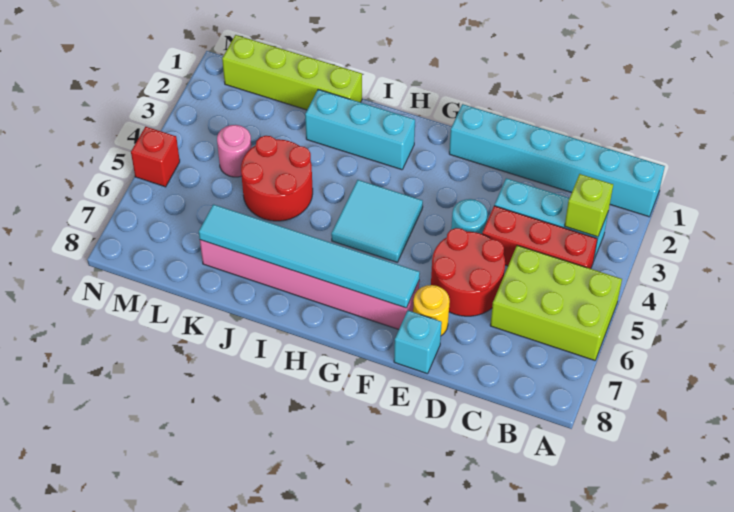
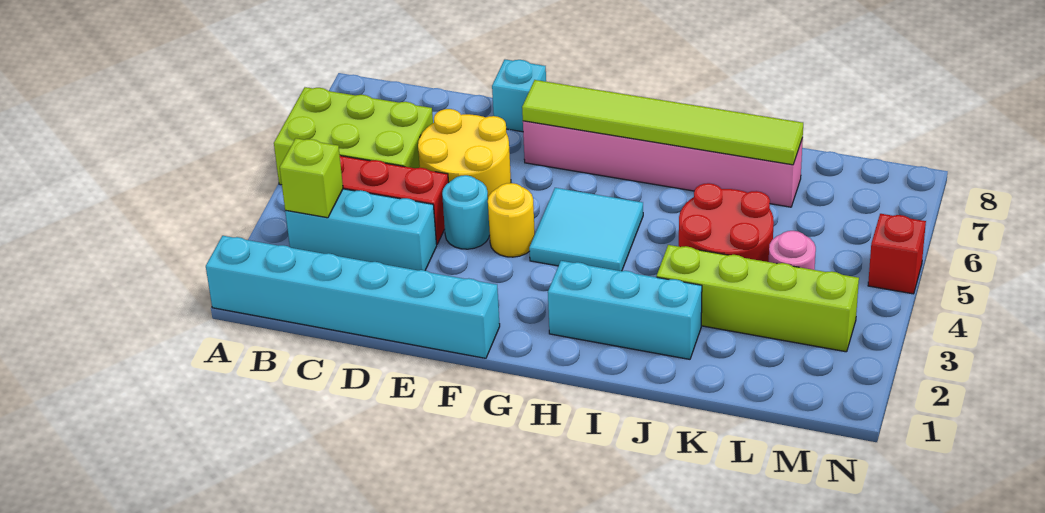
red round brick D5:E6 level 1 -> yellow round brick D5:E6 level 1
yellow round brick E7 level 1 -> yellow round brick F4 level 1
cyan tile F7:K7 level 2 -> lime tile F7:K7 level 2
lime brick J1:M1 level 1 -> lime brick J3:M3 level 1

